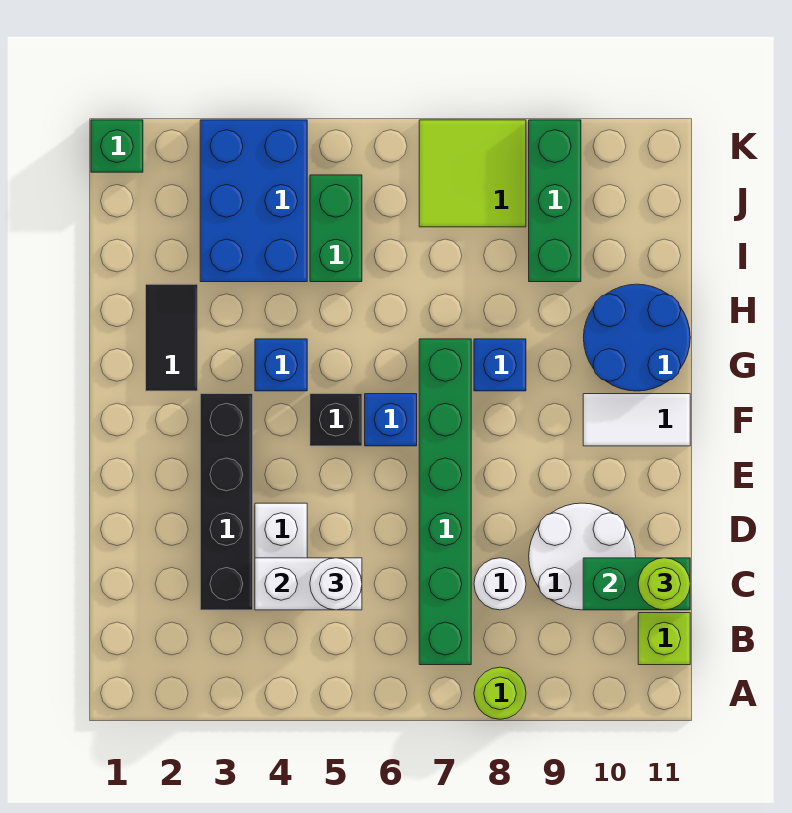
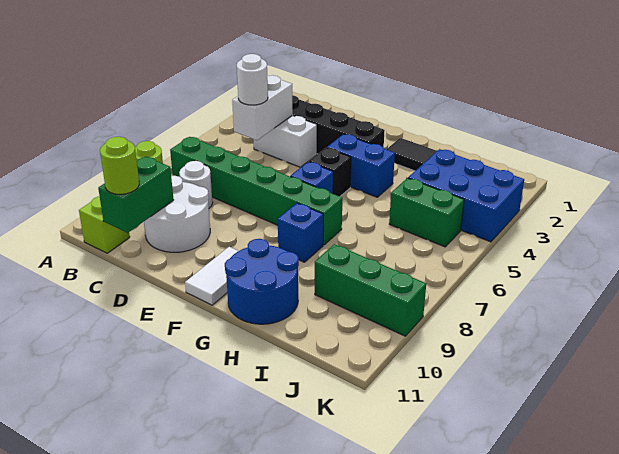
blue brick G4 level 1 -> blue brick F4:G4 level 1
lime tile J7:K8 level 1 -> none
green brick K1 level 1 -> none

